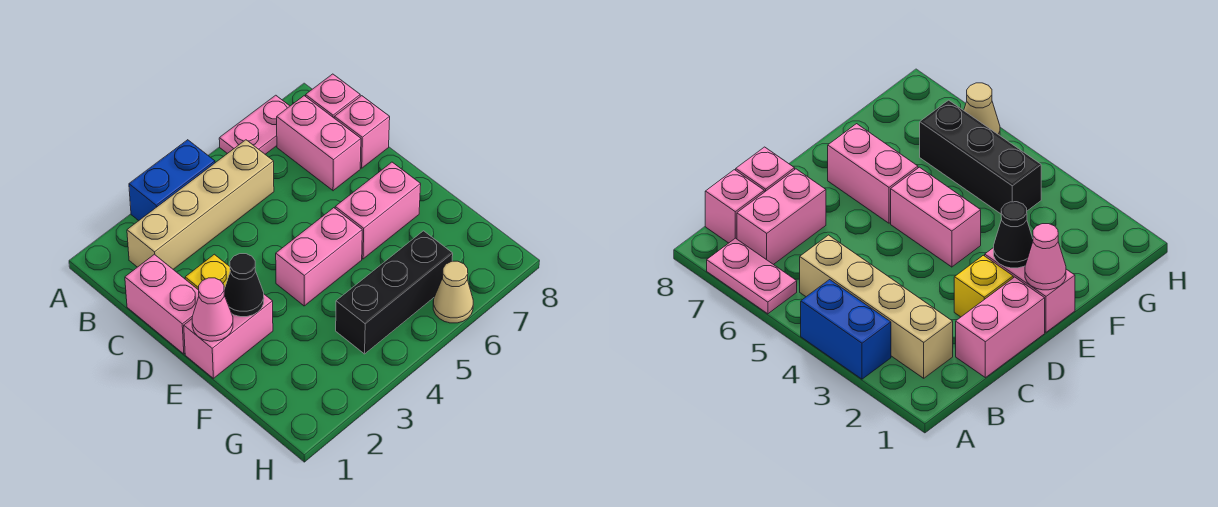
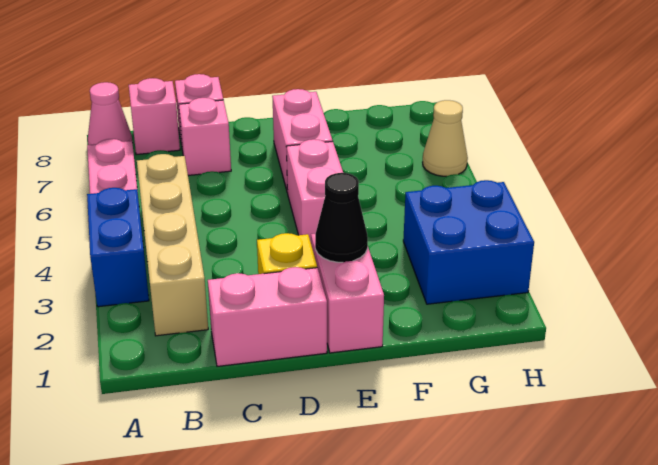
pink brick B7:C7 level 1 -> pink brick C7 level 1
pink cone E1 level 2 -> pink cone A8 level 1
none -> blue brick G2:H3 level 1
black brick G4:G6 level 1 -> none

